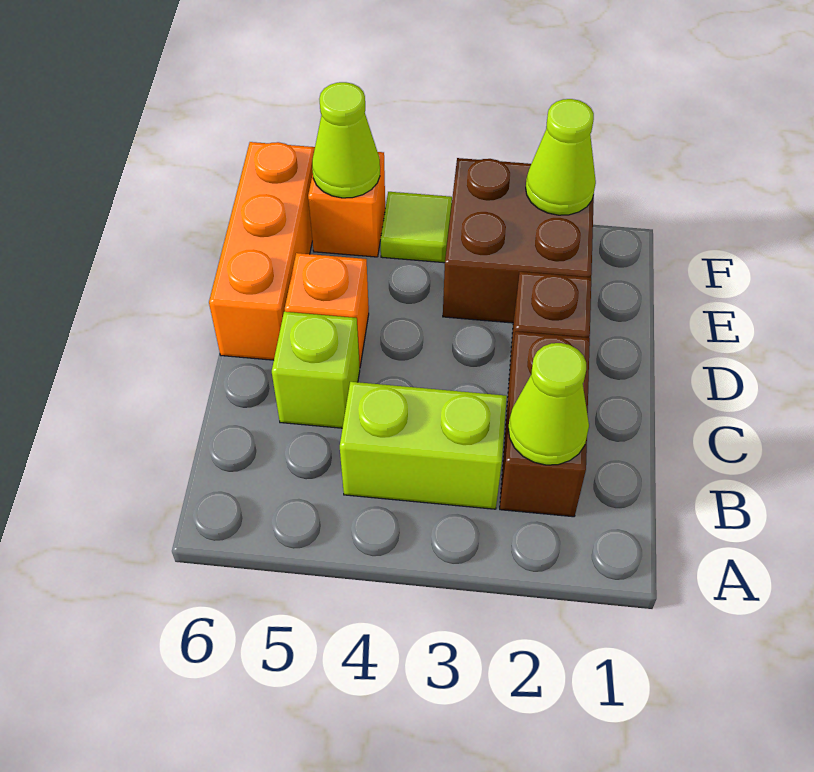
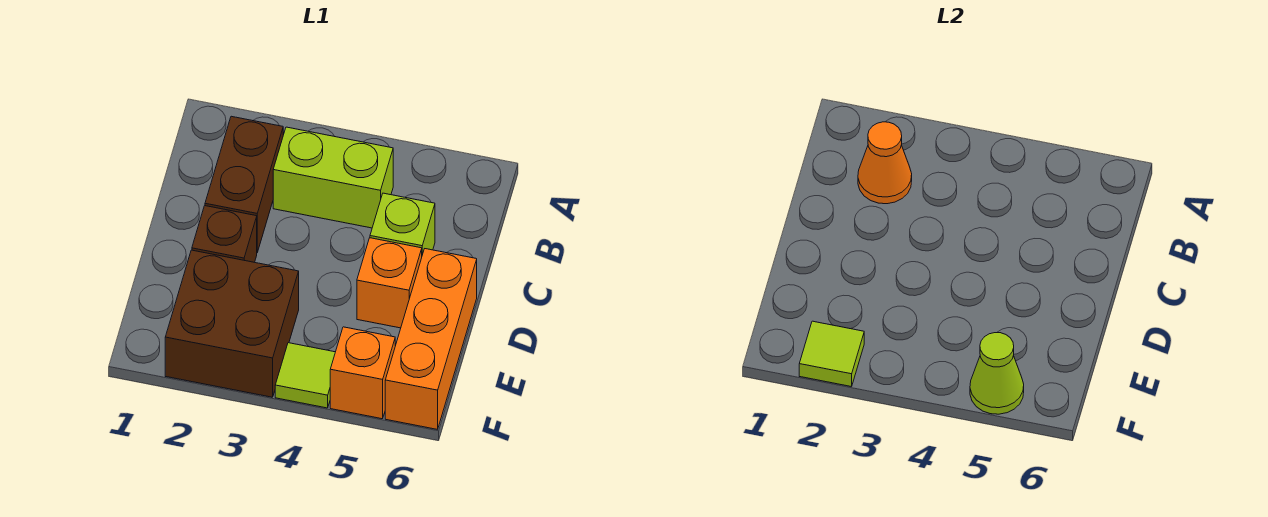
lime cone B2 level 2 -> orange cone B2 level 2
lime cone F2 level 2 -> lime tile F2 level 2

